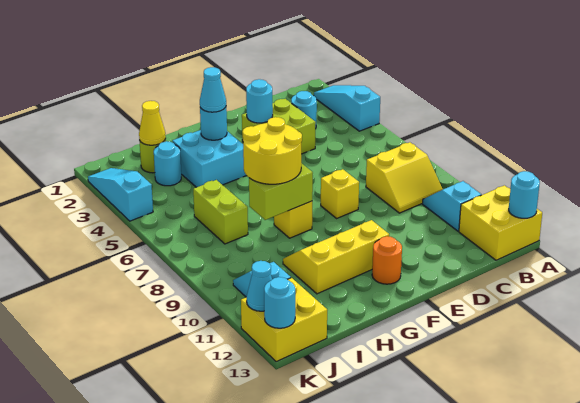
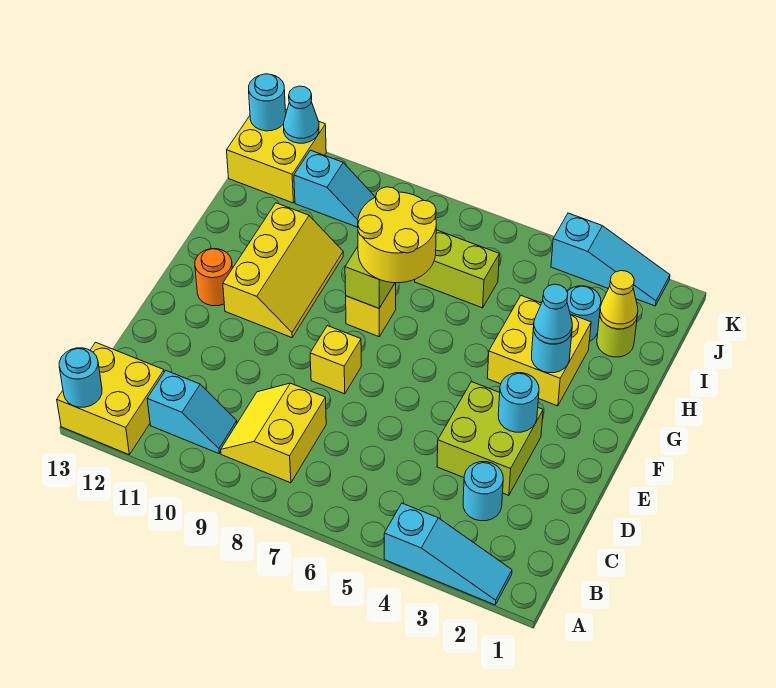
cyan brick G3:H4 level 1 -> yellow brick G3:H4 level 1

